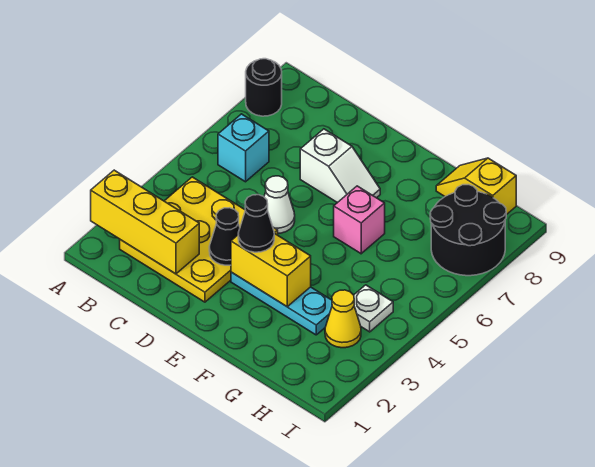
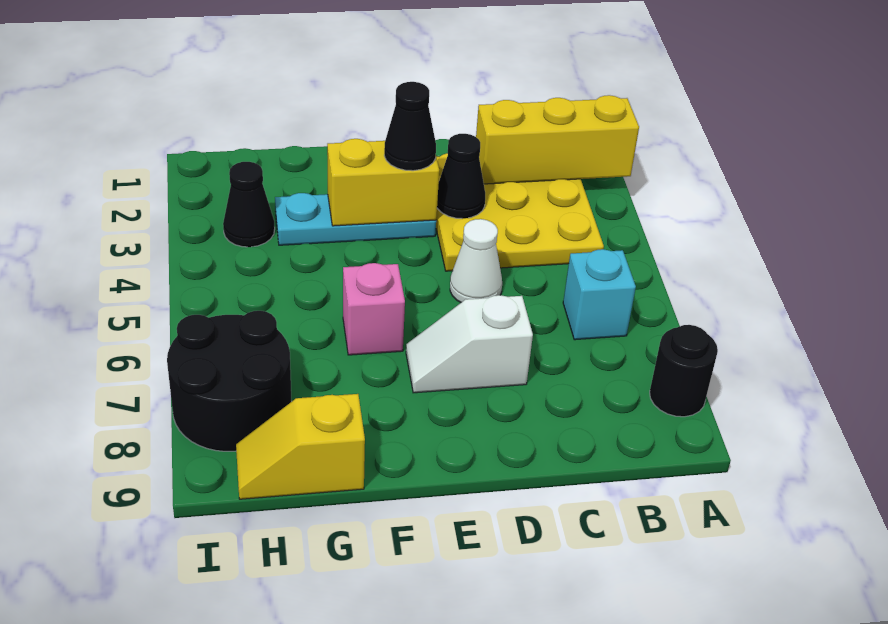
yellow slope G9:H9 level 1 top H -> yellow slope G9:H9 level 1 top G
yellow cone H3 level 1 -> black cone H3 level 1
white plate H4 level 1 -> none

